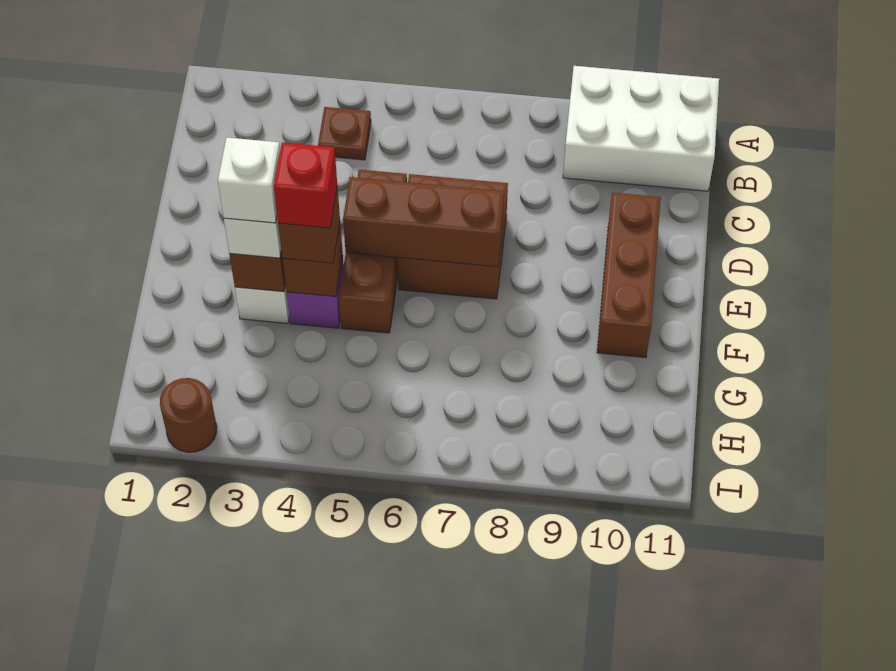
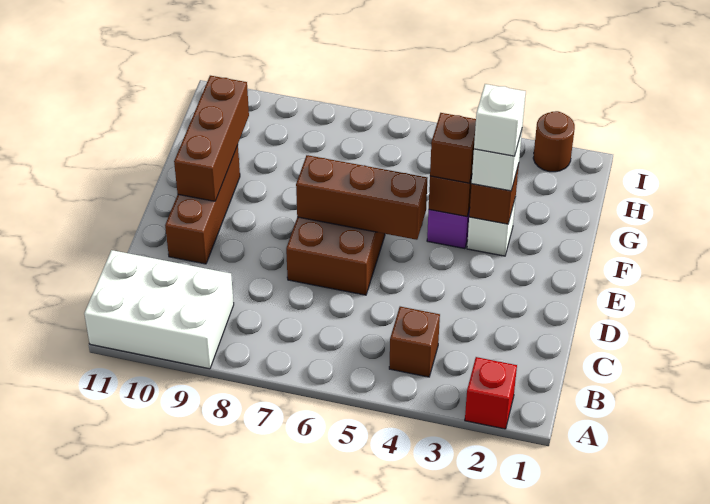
brown plate B4 level 1 -> brown brick B4 level 1
brown brick D5:F5 level 1 -> brown brick E10:G10 level 2
red brick F4 level 4 -> red brick A2 level 1

